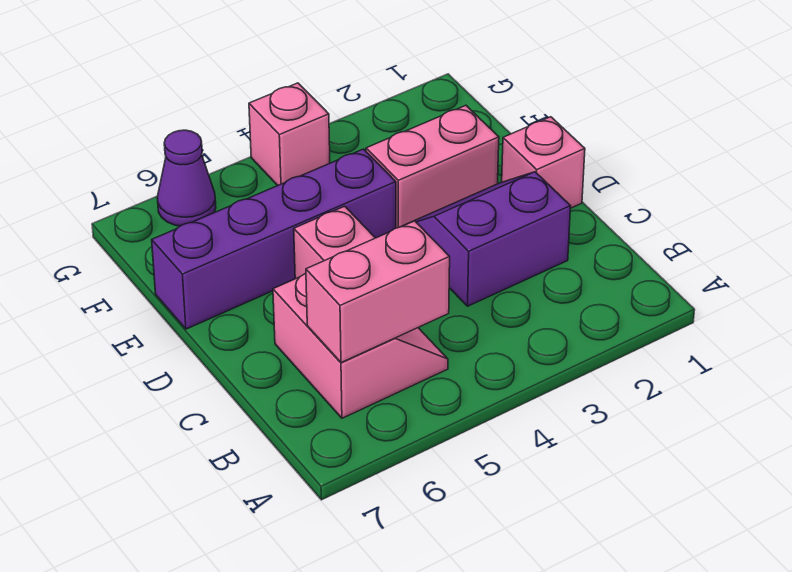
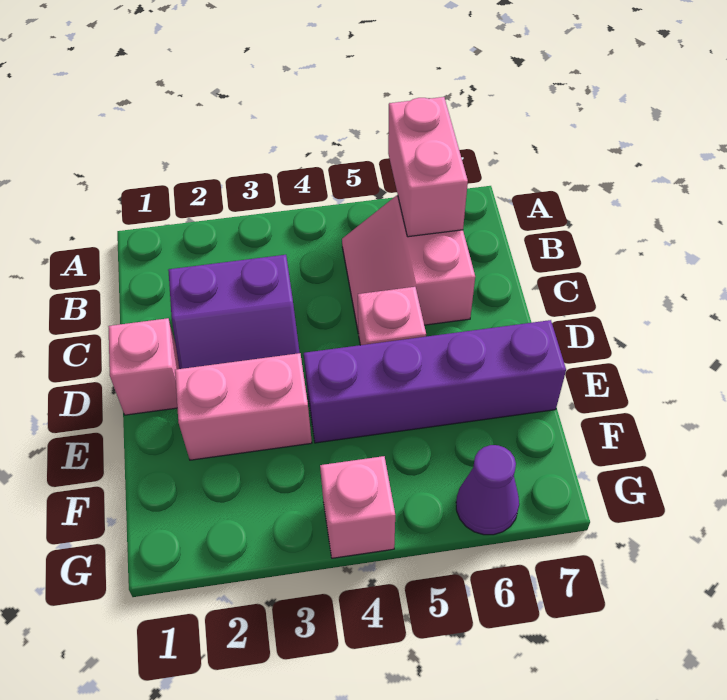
pink brick B5:B6 level 2 -> pink brick A6:B6 level 2

